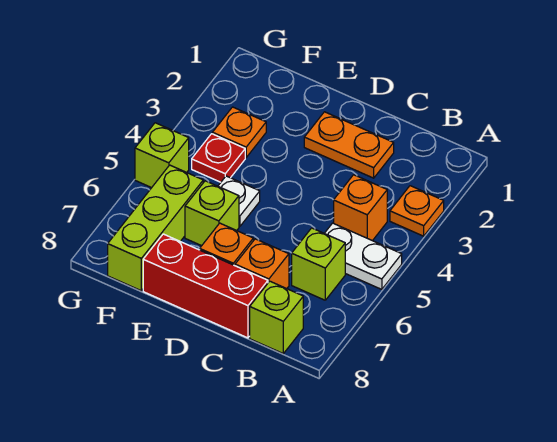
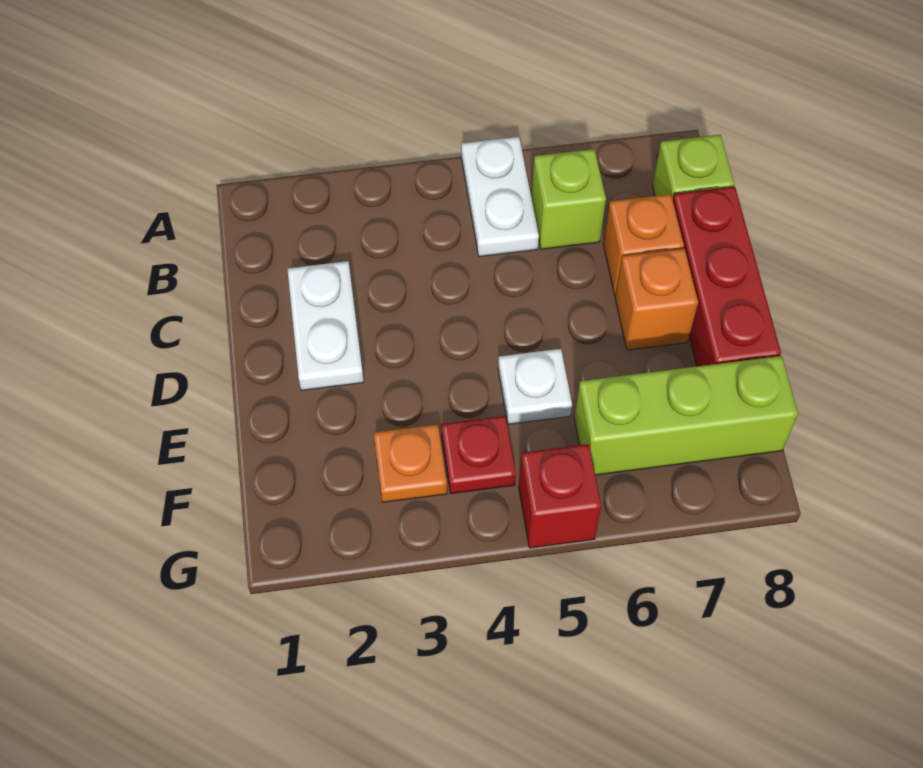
orange plate A3 level 1 -> none
orange brick B4 level 1 -> none
orange plate C2:D2 level 1 -> white plate C2:D2 level 1
lime brick E6 level 1 -> none
lime brick G5 level 1 -> red brick G5 level 1

